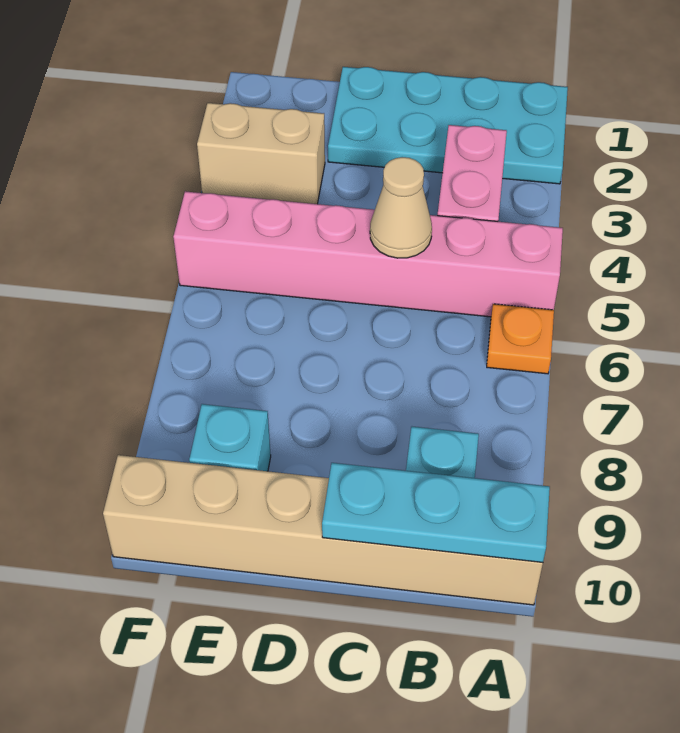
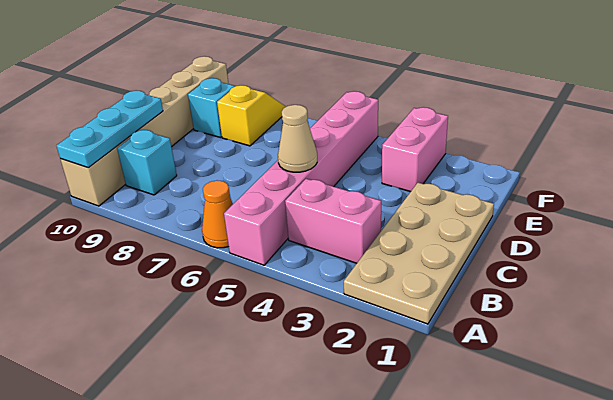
cyan plate A1:D2 level 1 -> tan plate A1:D2 level 1
orange plate A6 level 1 -> orange cone A6 level 1
tan brick E3:F3 level 1 -> pink brick E3:F3 level 1
none -> yellow slope E8:F8 level 1 top E

